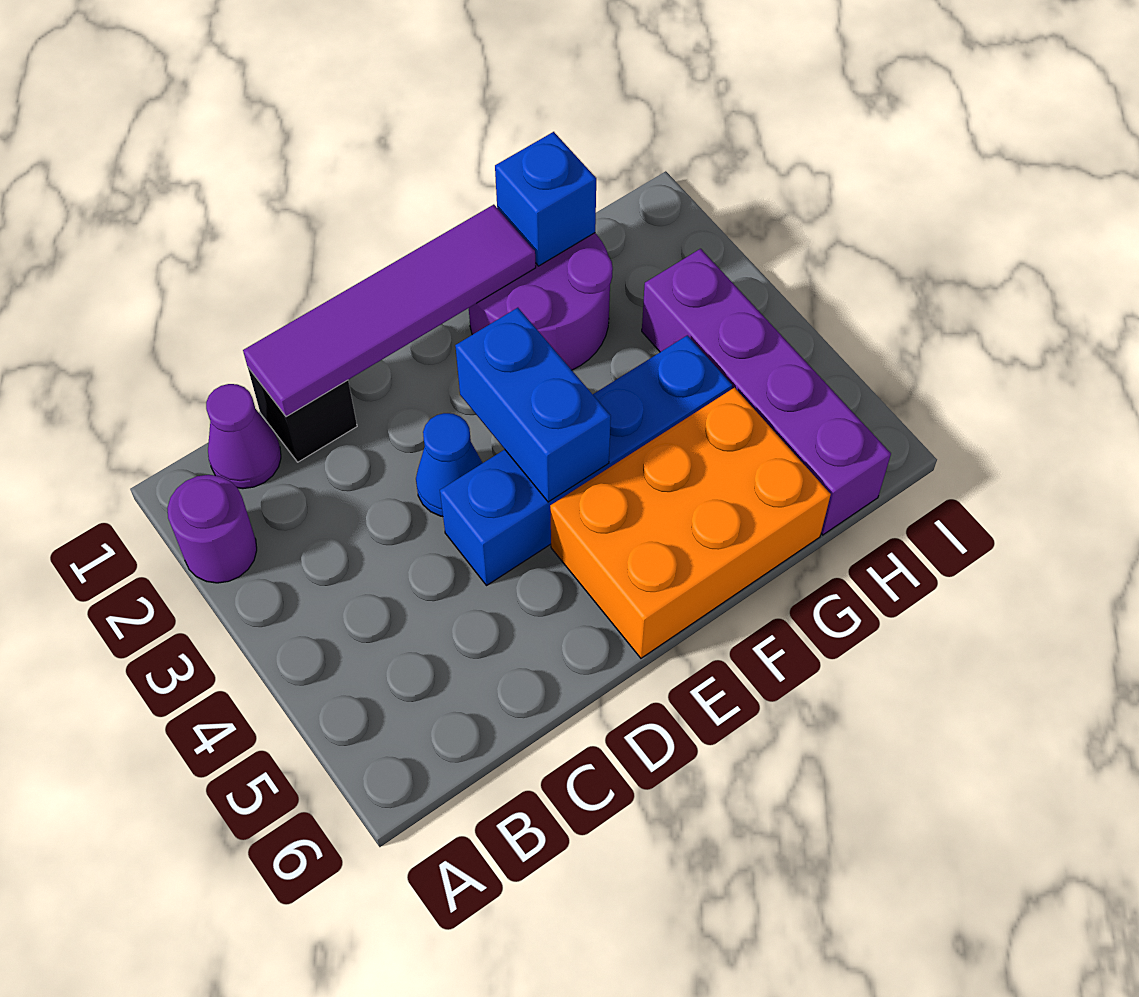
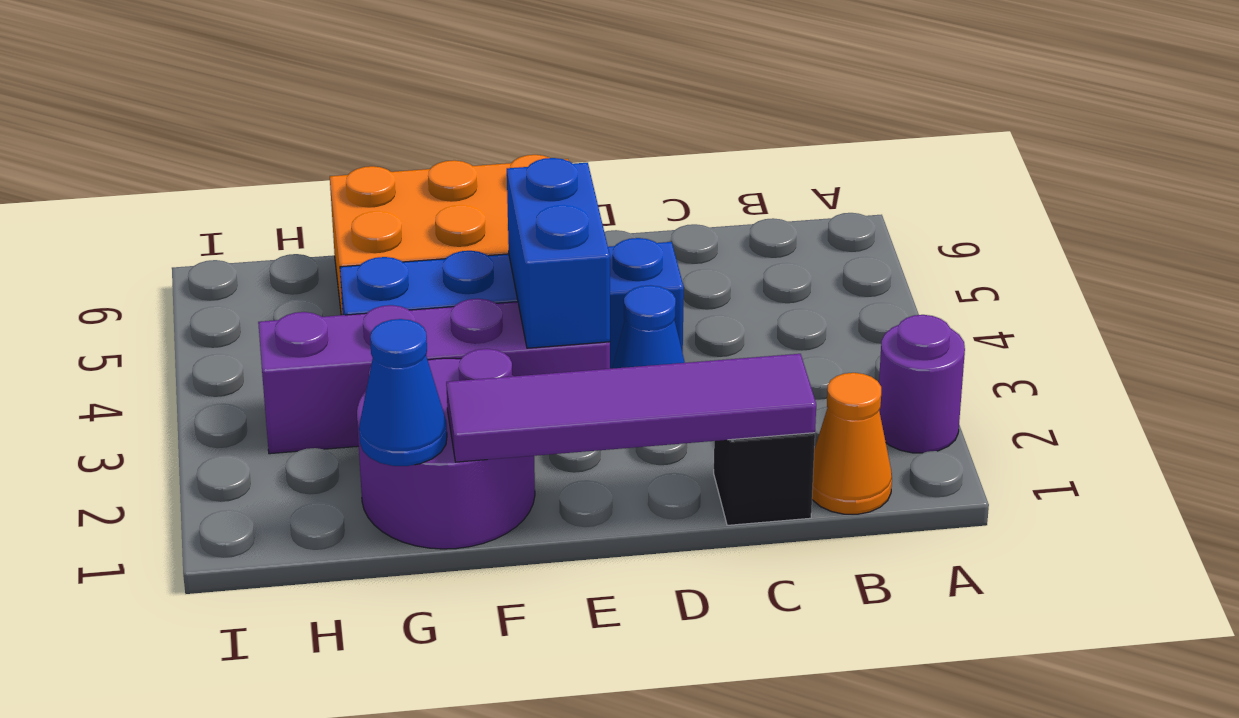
purple cone B1 level 1 -> orange cone B1 level 1
blue brick G1 level 2 -> blue cone G1 level 2
purple brick H3:H6 level 1 -> purple brick E3:H3 level 1

